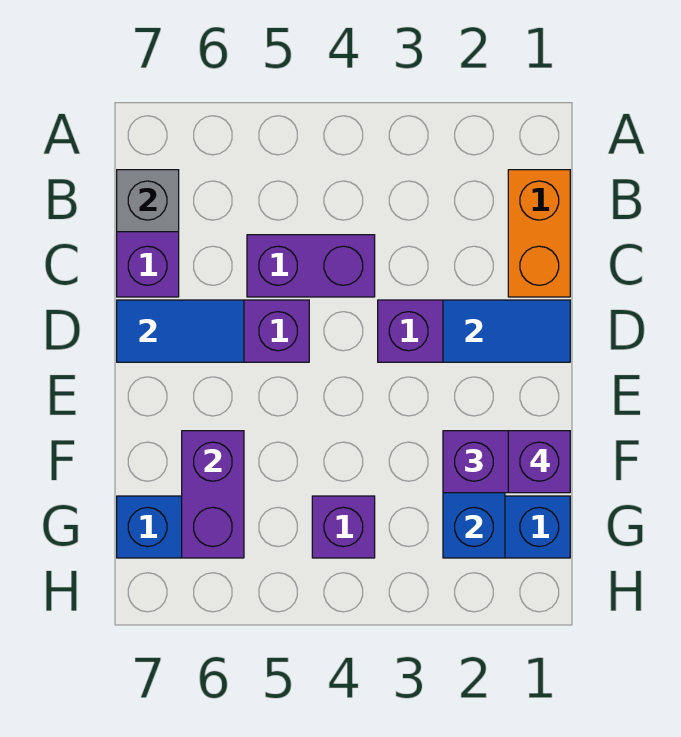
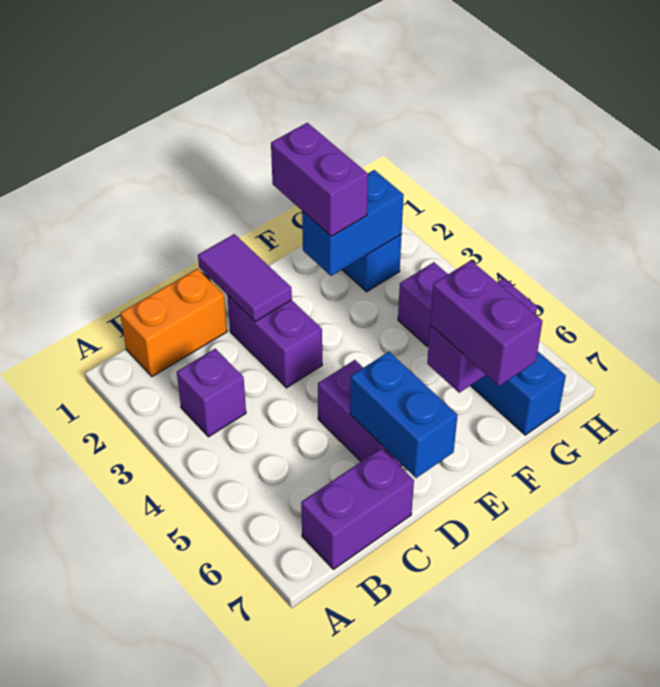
grey brick B7 level 2 -> none
purple brick C4:C5 level 1 -> purple brick F6:F7 level 3
blue tile D1:D2 level 2 -> purple tile D1:D2 level 2
blue tile D6:D7 level 2 -> blue brick D6:D7 level 2
purple brick F1 level 4 -> purple brick B3 level 1

